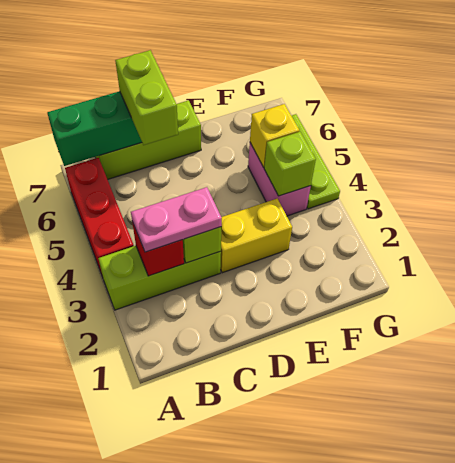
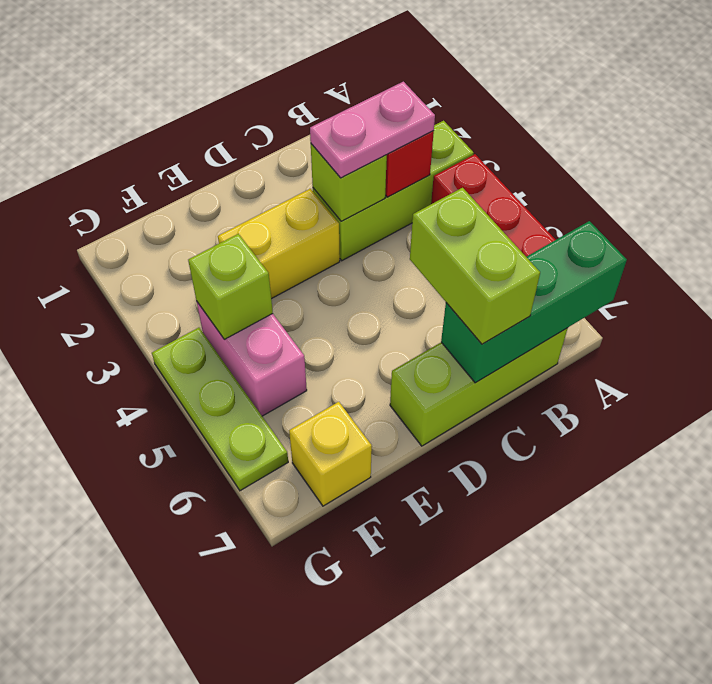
yellow brick F5 level 2 -> yellow brick F7 level 1

